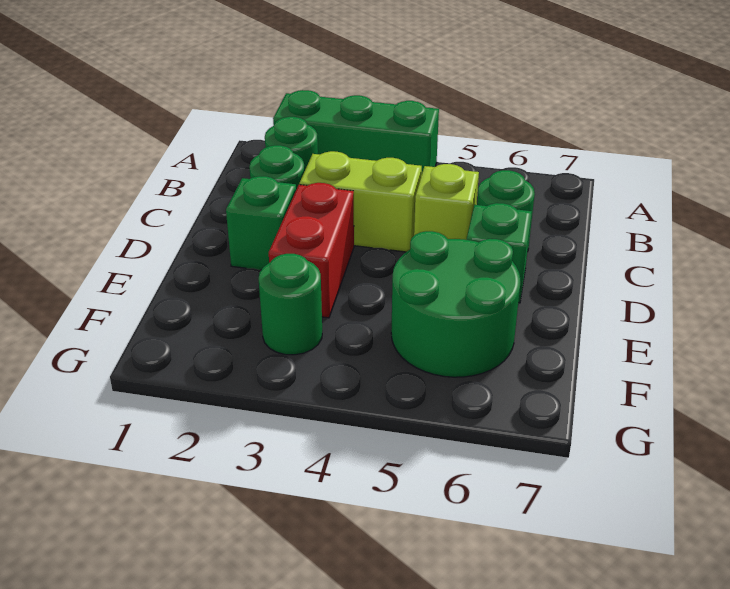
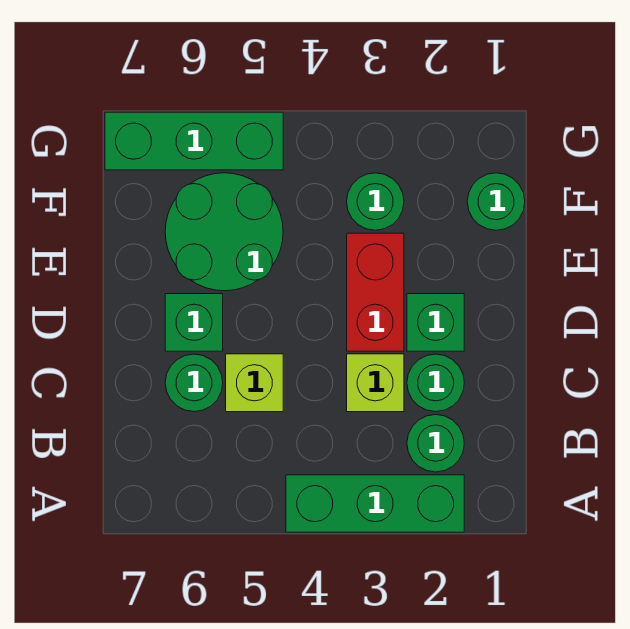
lime brick C3:C4 level 1 -> lime brick C3 level 1
none -> green round brick F1 level 1
none -> green brick G5:G7 level 1

